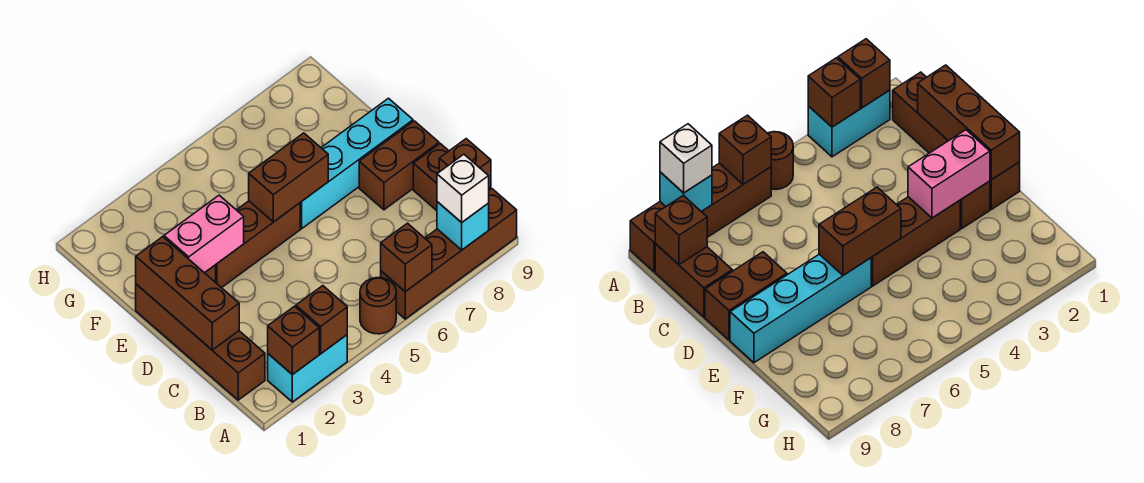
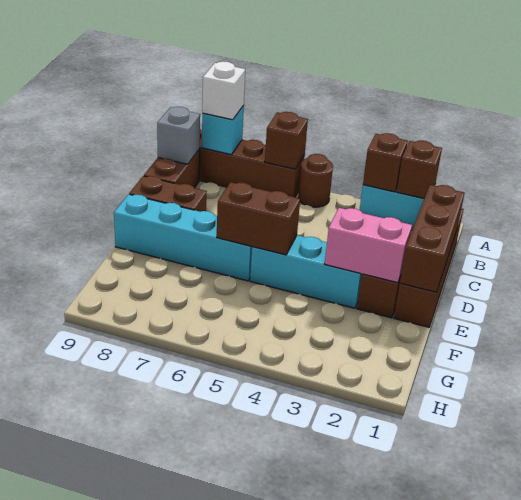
brown brick B9 level 2 -> grey brick B9 level 2
brown brick E3:E5 level 1 -> cyan brick E3:E5 level 1

